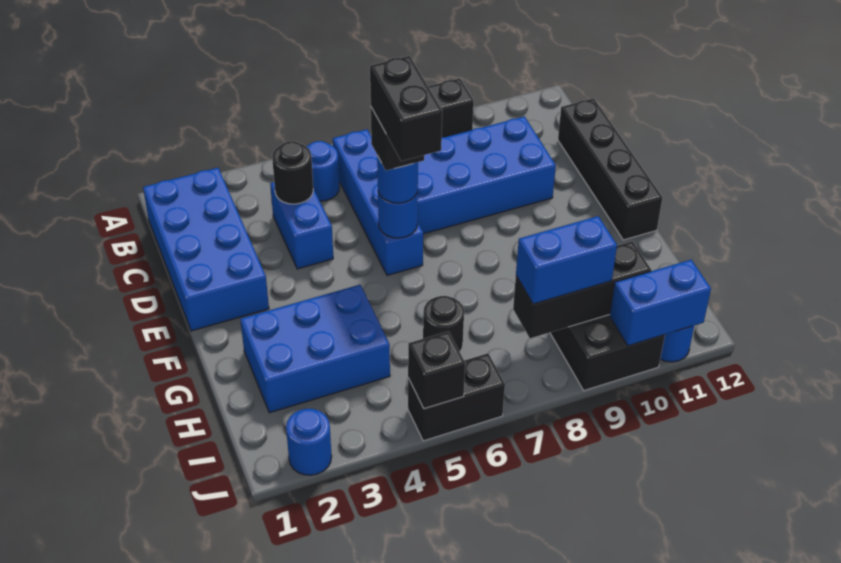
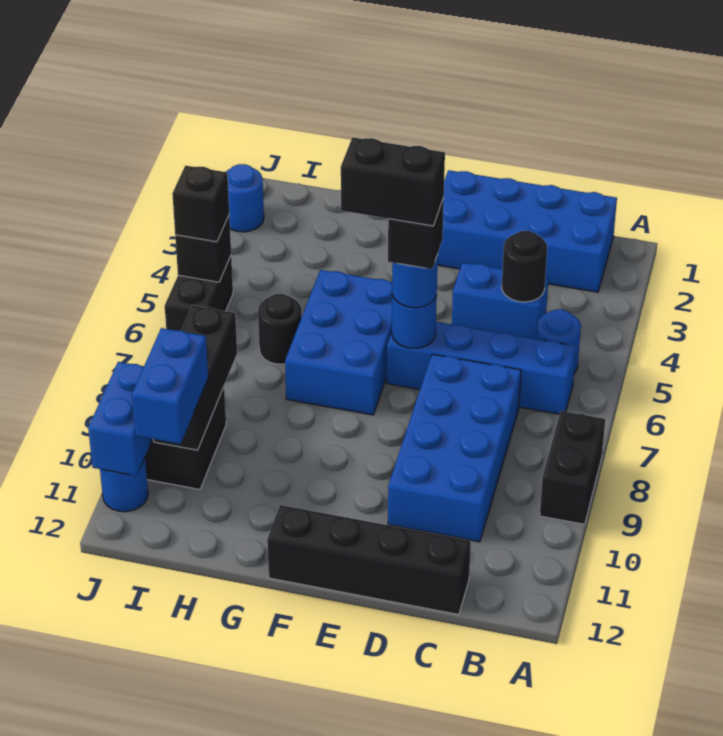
blue brick G2:H4 level 1 -> blue brick F5:G7 level 1
blue brick I8:I9 level 3 -> blue brick I10:I11 level 3
none -> black brick J5 level 3

